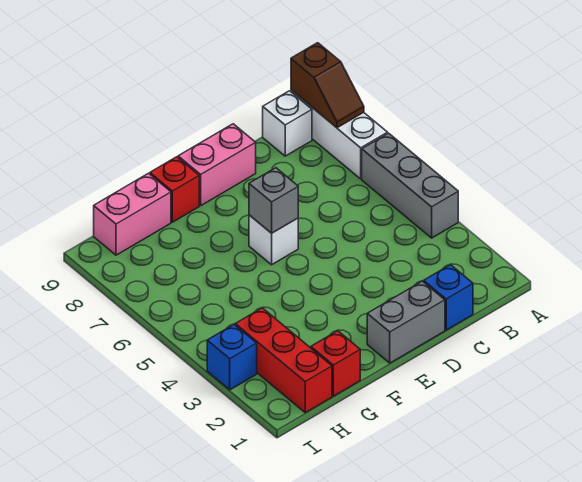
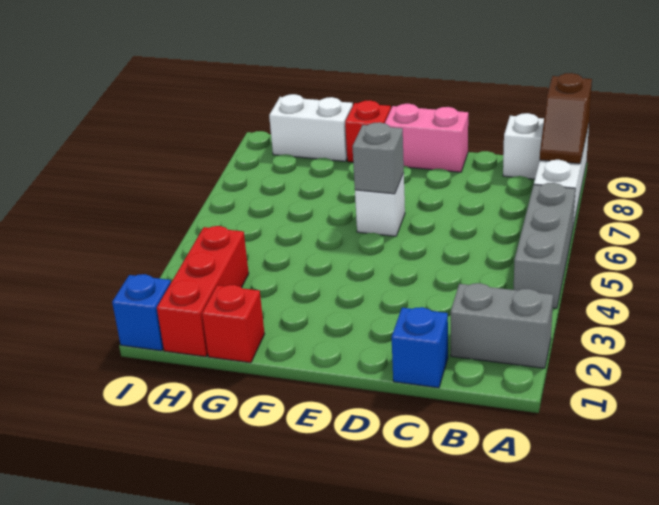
grey brick D1:E1 level 1 -> grey brick A2:B2 level 1
pink brick G9:H9 level 1 -> white brick G9:H9 level 1
blue brick I3 level 1 -> blue brick I1 level 1

